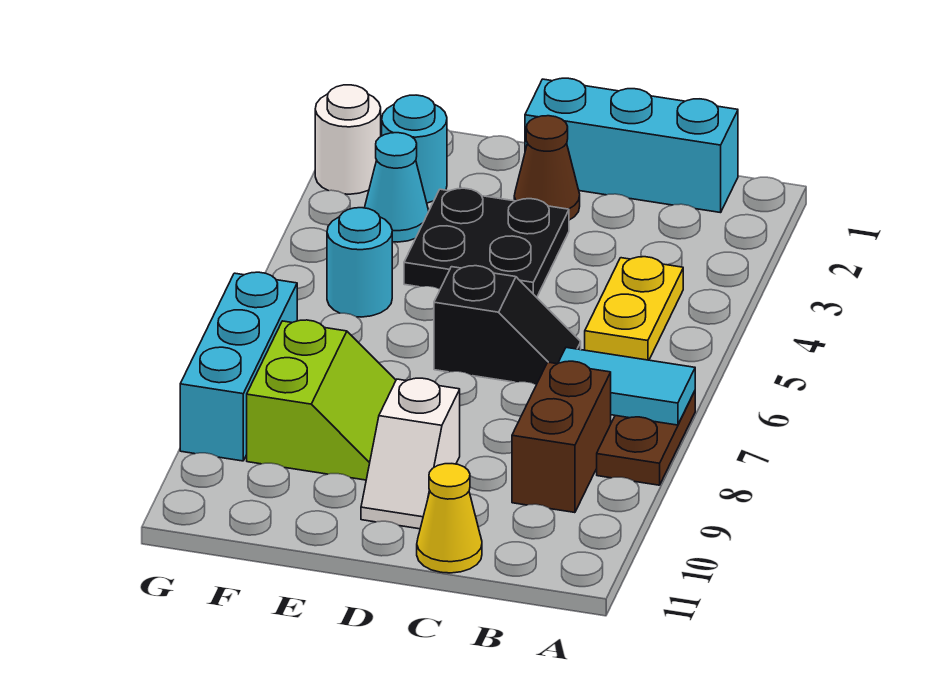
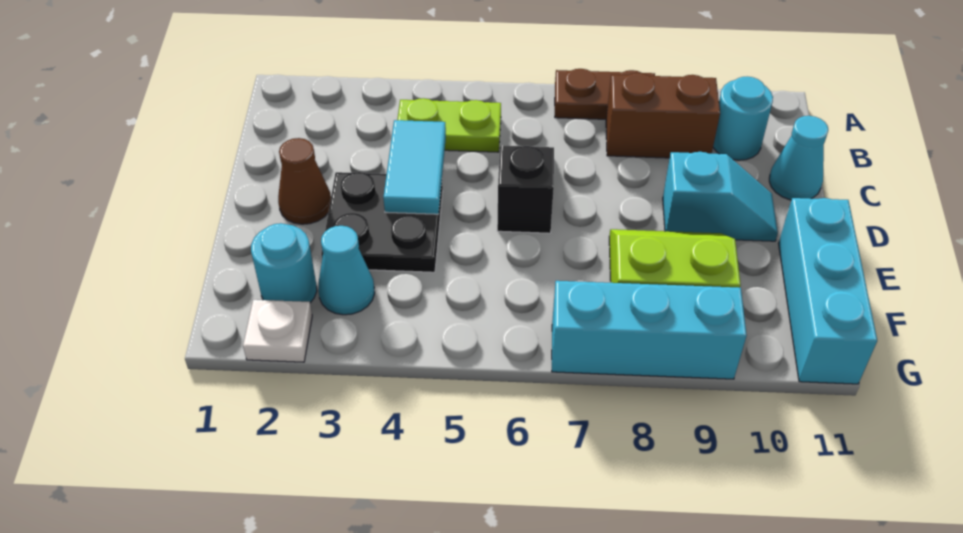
cyan tile A7:B7 level 2 -> cyan tile C4:D4 level 2
cyan brick B1:D1 level 1 -> cyan brick E11:G11 level 1
yellow plate B4:B5 level 1 -> lime plate B4:B5 level 1
yellow cone C11 level 1 -> cyan cone C11 level 1
white slope D9:D10 level 1 top 9 -> cyan slope D9:D10 level 1 top 9
cyan round brick F5 level 1 -> cyan round brick B10 level 1
white round brick G2 level 1 -> white plate G2 level 1

